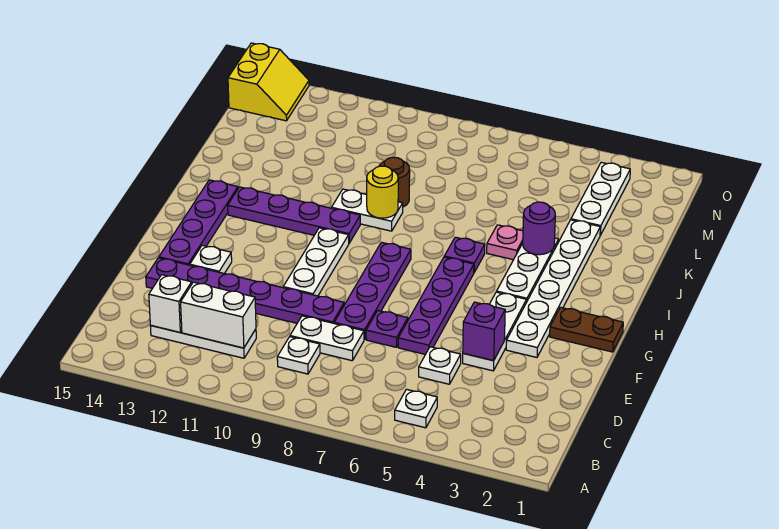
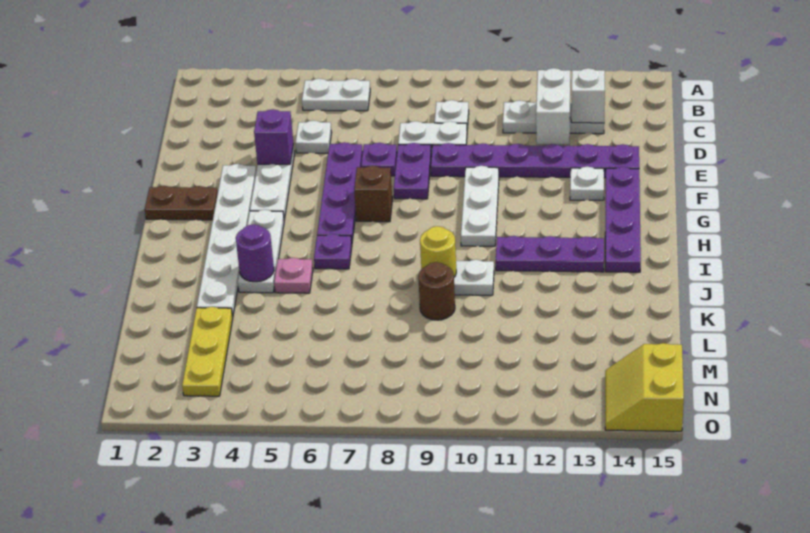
white plate B5 level 1 -> white plate B5:B6 level 1
white brick C11:C12 level 2 -> white brick C12:D12 level 2
purple plate E8:H8 level 1 -> purple plate E8:F8 level 1
none -> brown brick G7 level 1
purple plate I10:I13 level 1 -> purple plate I11:I13 level 1
white plate L3:N3 level 1 -> yellow plate L3:N3 level 1

